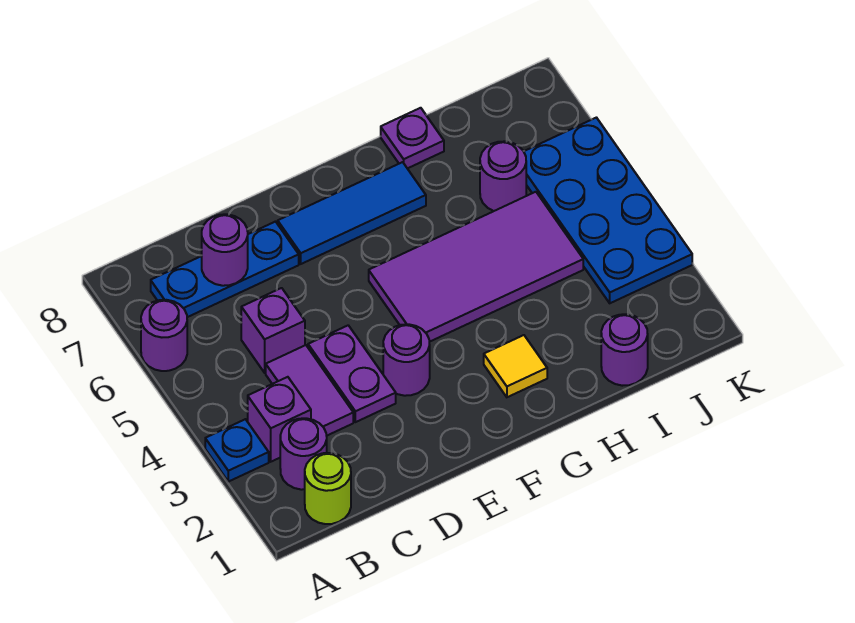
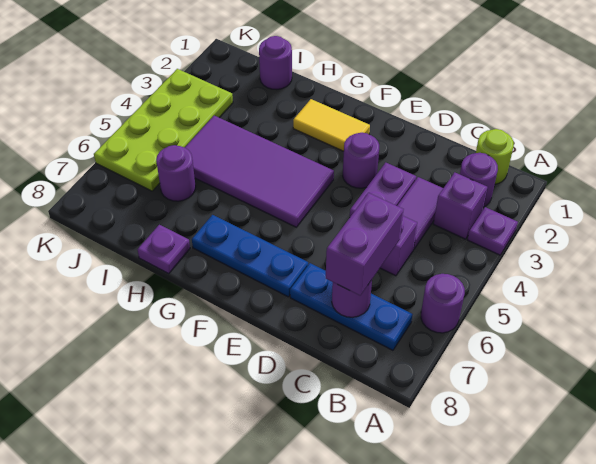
blue plate A3 level 1 -> purple plate A3 level 1
none -> purple brick C6:C7 level 3
blue tile E7:G7 level 1 -> blue plate E7:G7 level 1
yellow tile G2 level 1 -> yellow tile F2:G2 level 1
blue plate J3:K6 level 1 -> lime plate J3:K6 level 1

